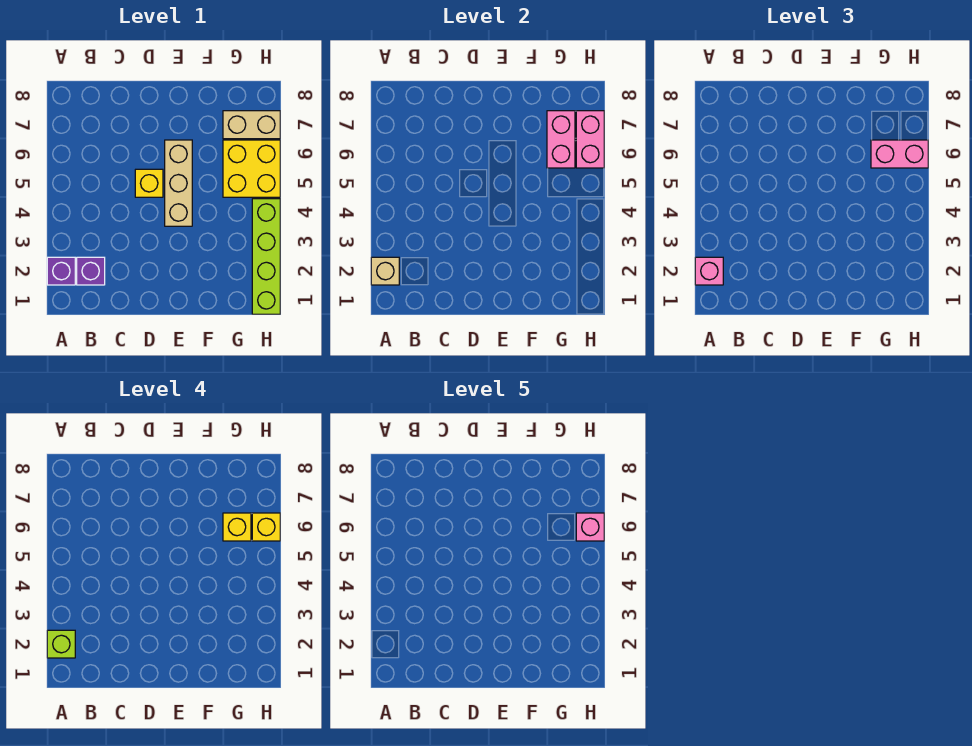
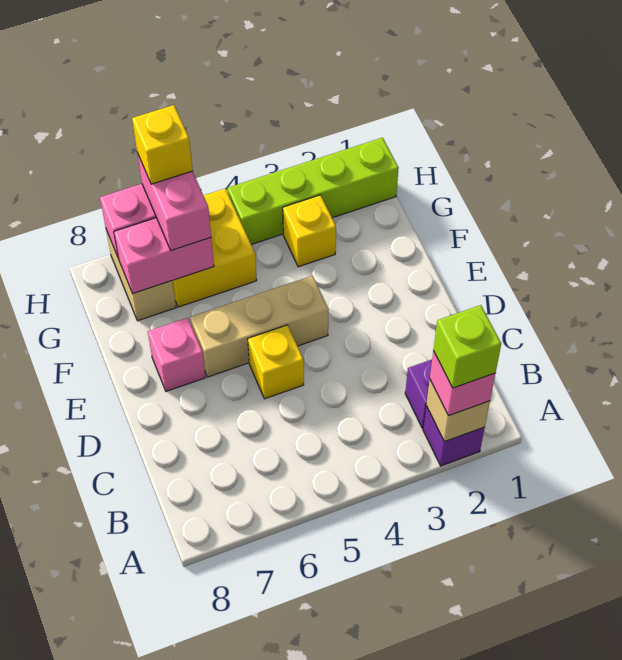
yellow brick G6 level 4 -> yellow brick G3 level 1
pink brick H6 level 5 -> pink brick E7 level 1

